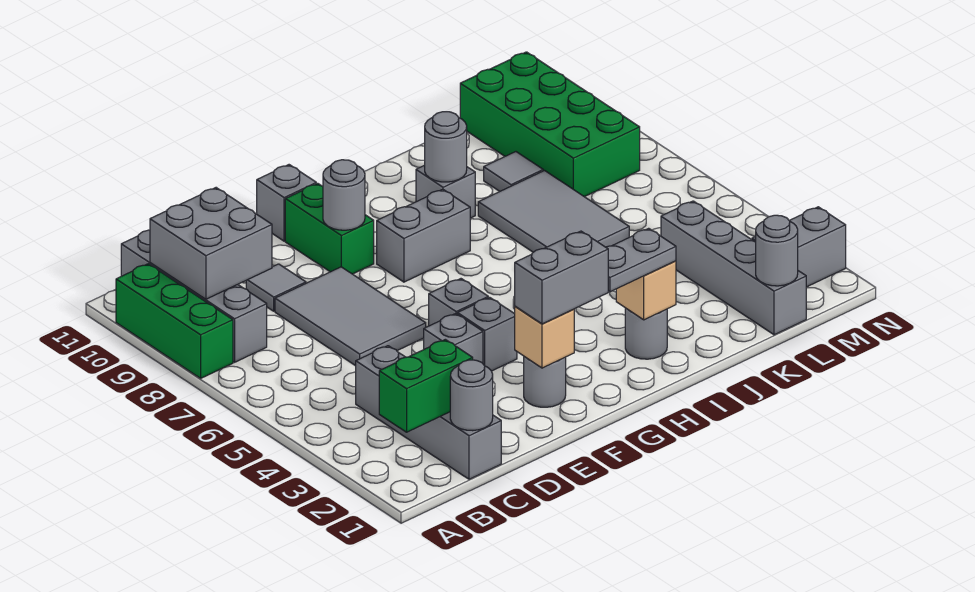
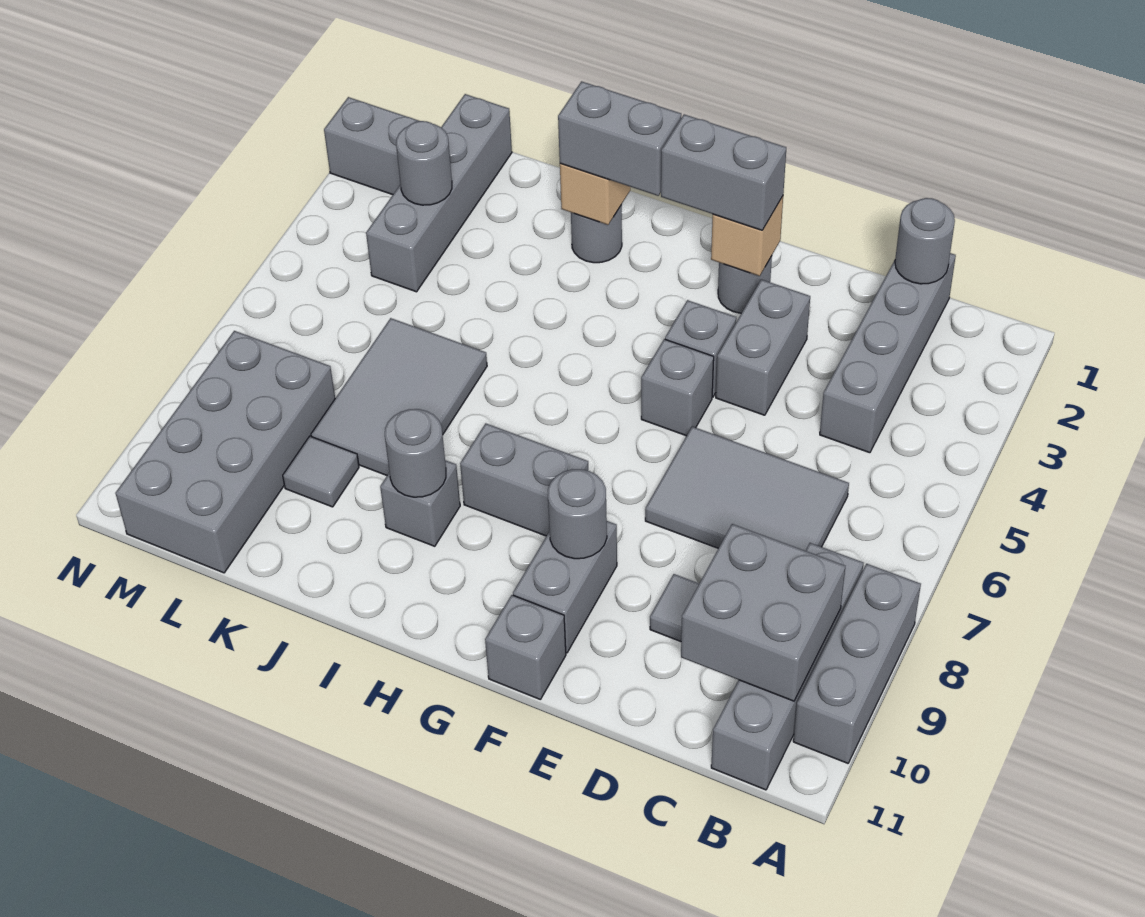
green brick A8:A10 level 1 -> grey brick A8:A10 level 1
green brick B2:C2 level 2 -> none
grey tile D6:E8 level 1 -> grey tile C6:E7 level 1
grey brick E4 level 1 -> grey brick E3:E4 level 1
green brick F9:F10 level 1 -> grey brick F9:F10 level 1
grey plate H2:I2 level 3 -> grey brick H2:I2 level 3
grey round brick L1 level 2 -> grey round brick L3 level 2
green brick L8:M11 level 1 -> grey brick L8:M11 level 1

